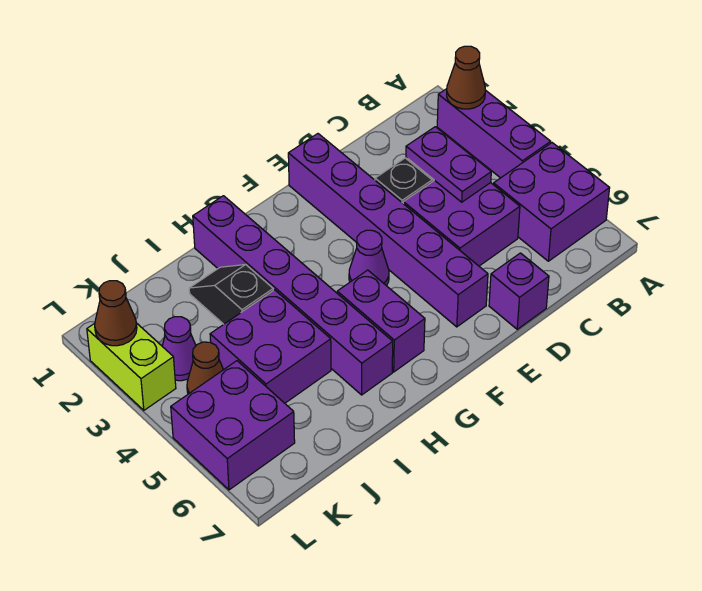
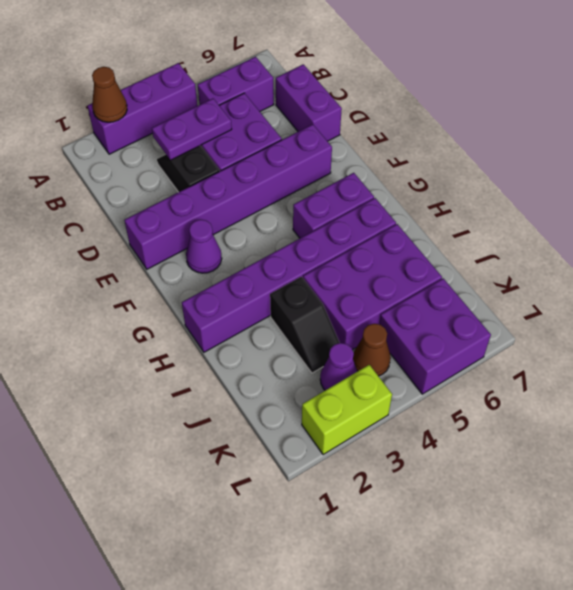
purple brick A5:B6 level 1 -> purple brick B5:B6 level 1
purple brick D7 level 1 -> purple brick C7:D7 level 1
purple cone F4 level 1 -> purple cone F2 level 1
black slope I2:I3 level 1 top 3 -> black slope I3:J3 level 1 top I
purple brick I4:J5 level 1 -> purple brick I4:J6 level 1
brown cone L2 level 2 -> none

